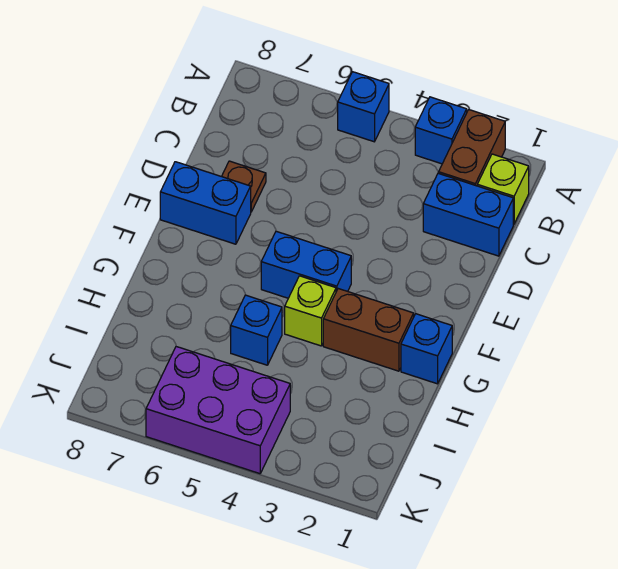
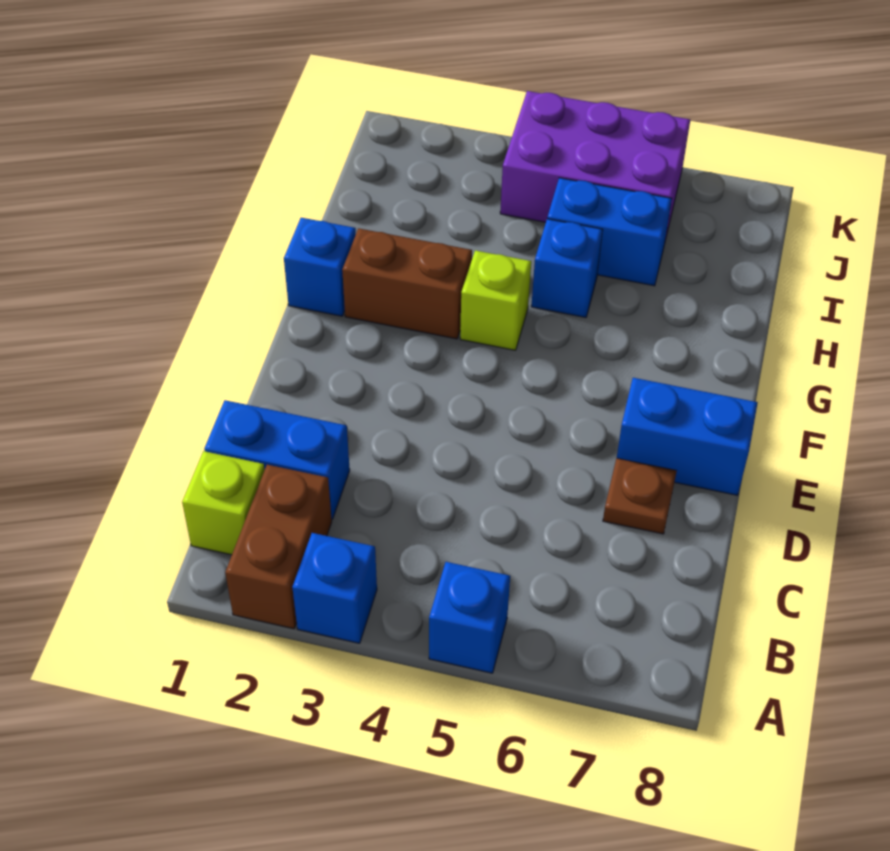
blue brick F4:F5 level 1 -> blue brick I5:I6 level 1

